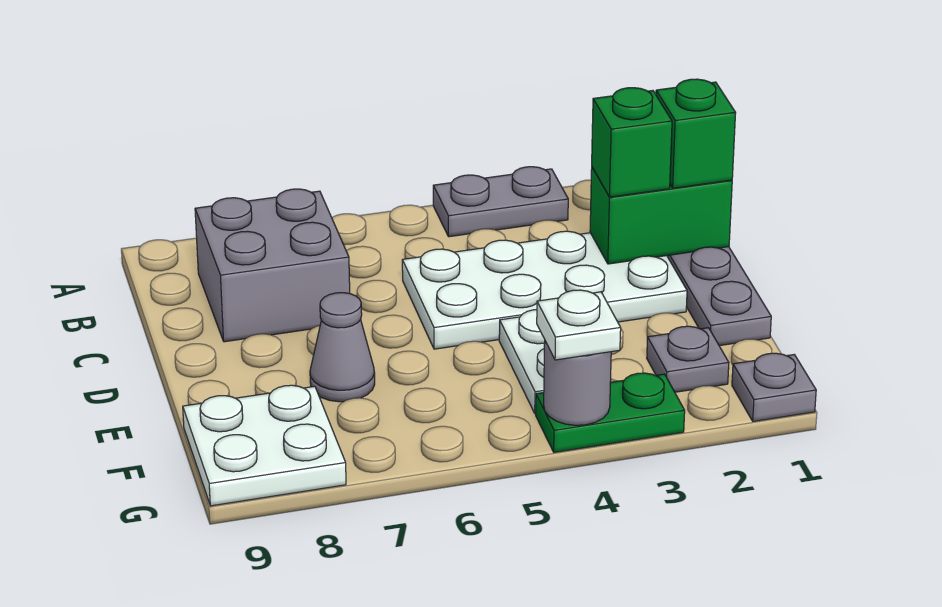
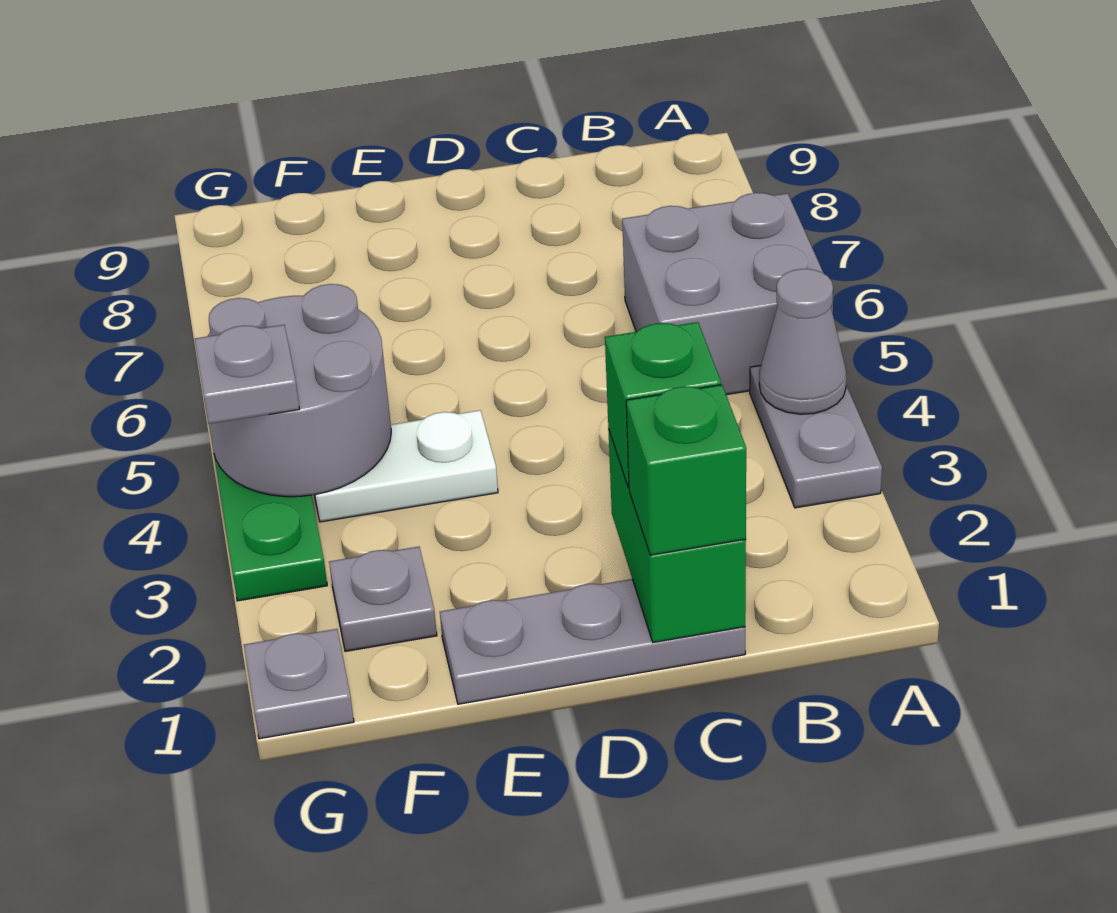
grey brick B7:C8 level 1 -> grey brick A5:B6 level 1
white plate C2:D5 level 1 -> none
grey cone E7 level 1 -> grey cone A4 level 2
white plate F8:G9 level 1 -> none
grey round brick G4 level 2 -> grey round brick F4:G5 level 2
white plate G4 level 3 -> grey plate G4 level 3

